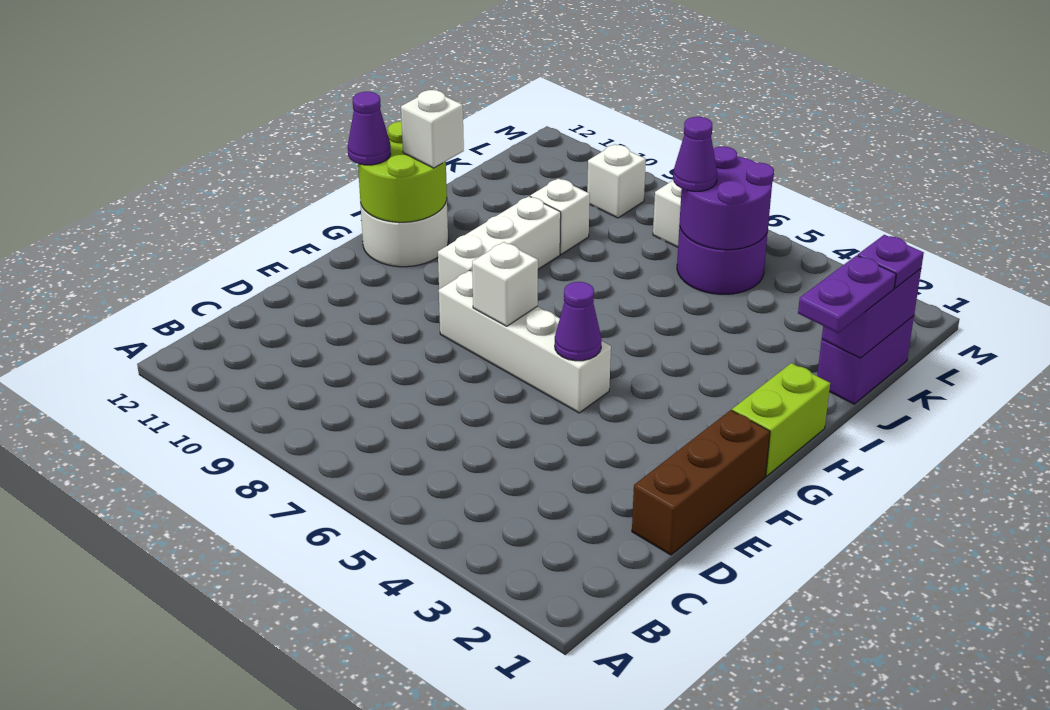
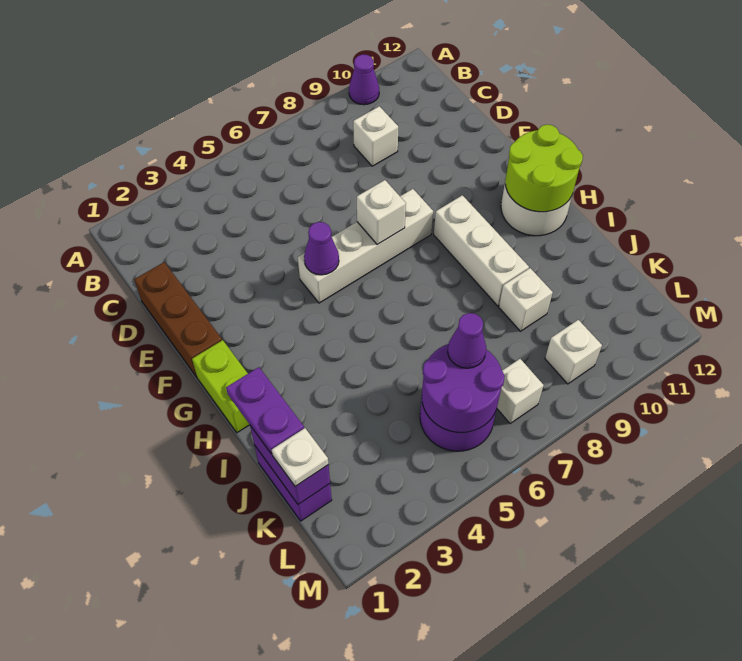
purple cone G12 level 3 -> purple cone A10 level 1
white brick H11 level 3 -> white brick C9 level 1
purple plate K1 level 3 -> white plate K1 level 3

